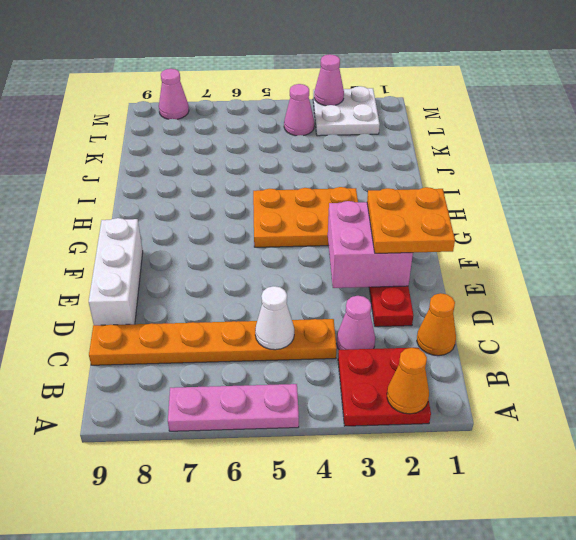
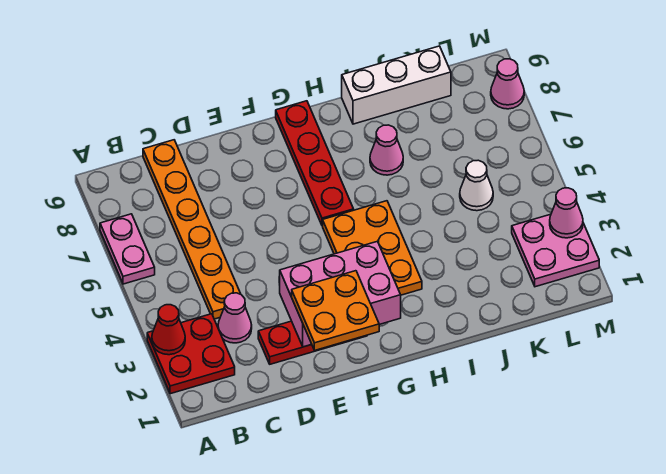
orange cone A2 level 2 -> none
none -> red cone A3 level 2
pink plate A5:A7 level 1 -> pink plate A6:A7 level 1
orange cone C1 level 1 -> none
white cone C5 level 2 -> white cone K5 level 1
white brick D9:F9 level 1 -> white brick I9:K9 level 1
pink brick E2:F3 level 2 -> pink brick E2:G3 level 2
none -> red plate G6:G9 level 1
white plate L2:M3 level 1 -> pink plate L2:M3 level 1
pink cone L4 level 1 -> pink cone I7 level 1

